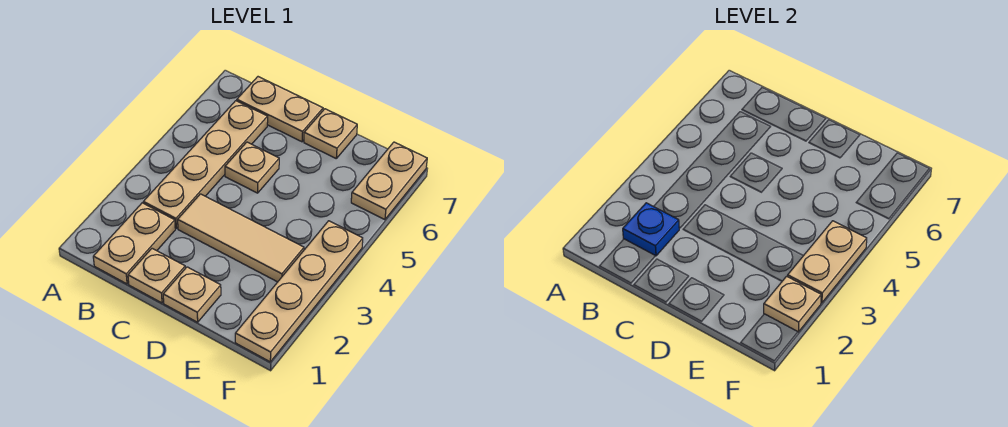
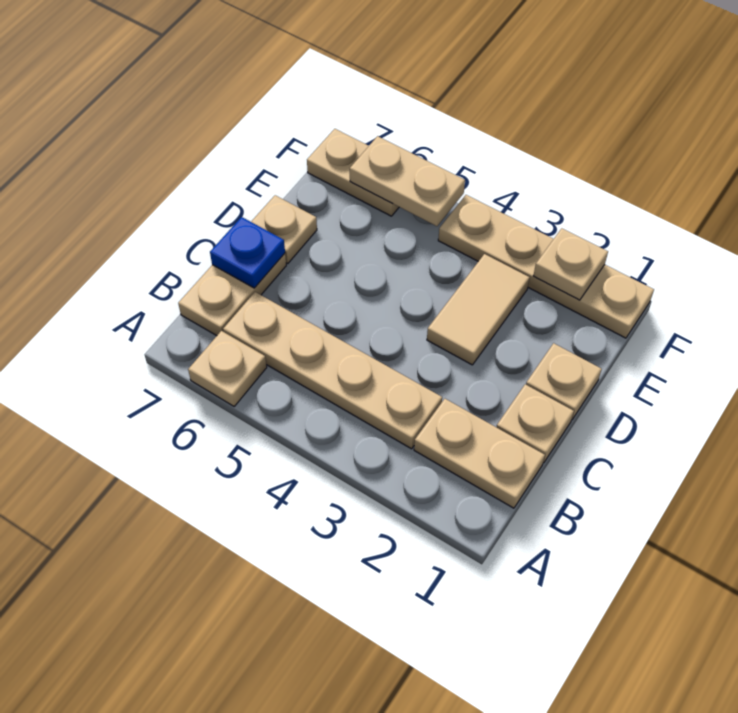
blue plate B2 level 2 -> blue plate C7 level 2
tan tile C3:E3 level 1 -> tan tile D3:E3 level 1
tan plate C5 level 1 -> tan plate A6 level 1
tan plate F3:F4 level 2 -> tan plate F5:F6 level 2

